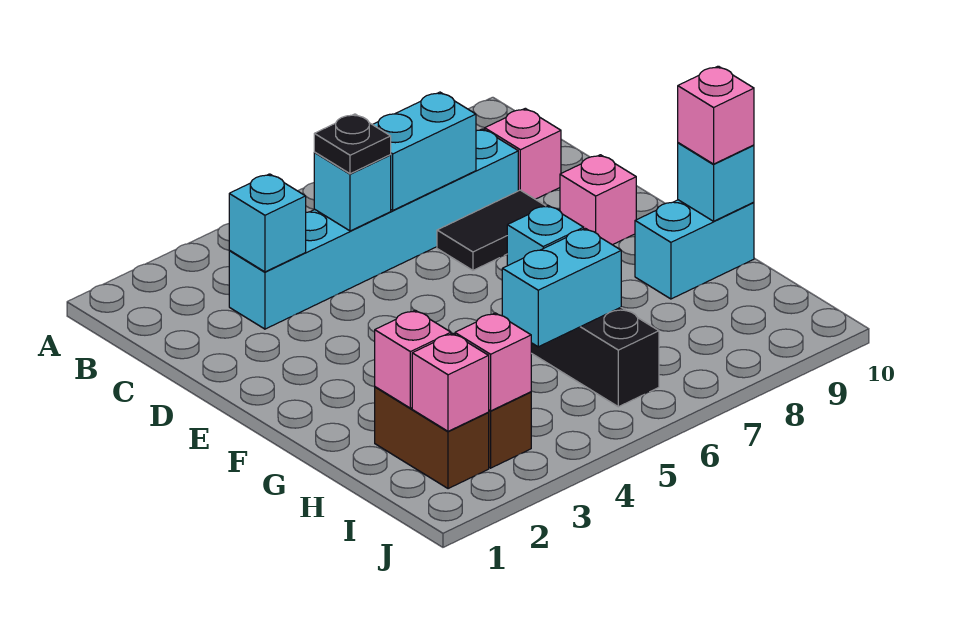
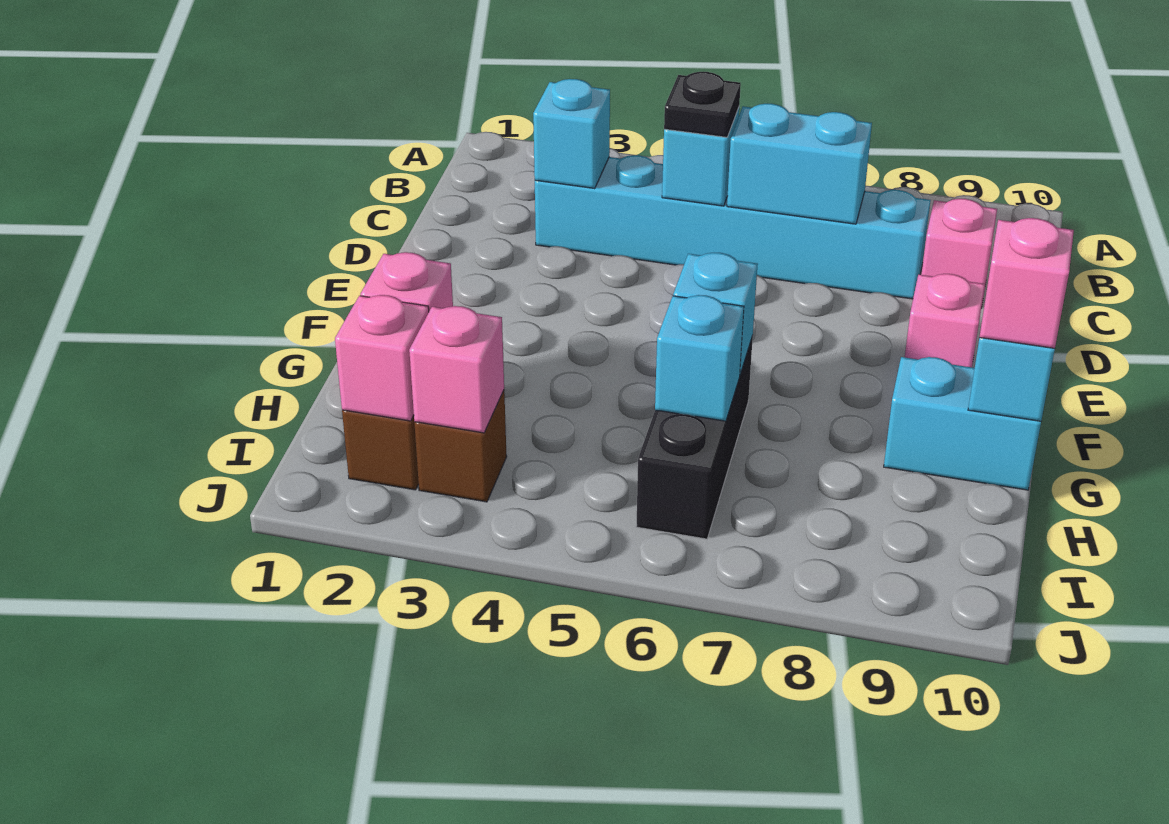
black tile D7:D8 level 1 -> none
cyan brick H5:H6 level 2 -> cyan brick H6 level 2

